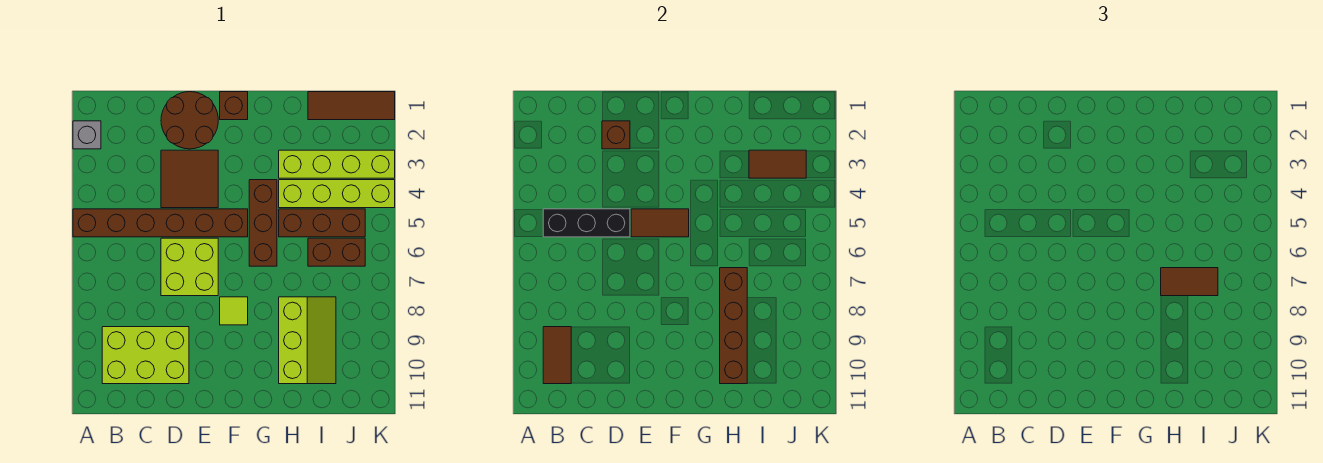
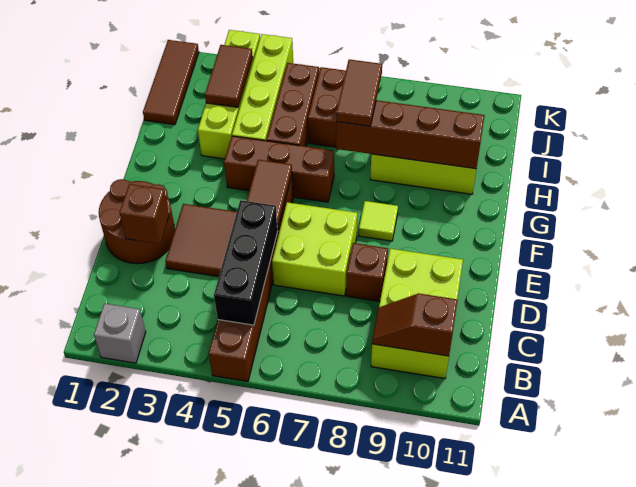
brown tile B9:B10 level 2 -> brown slope B9:B10 level 2 top 10
brown brick F1 level 1 -> brown brick D8 level 1

